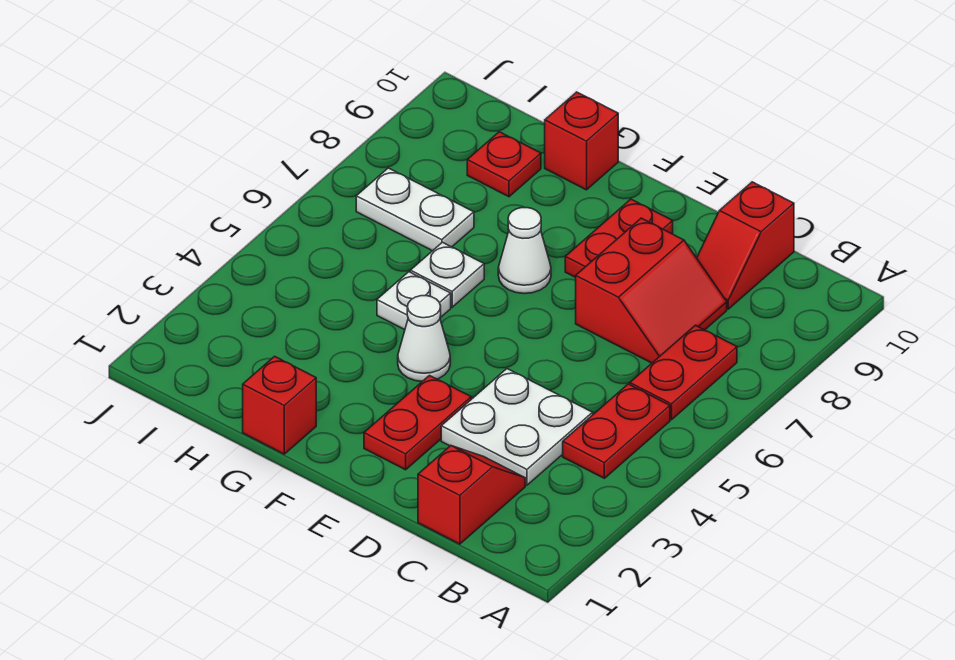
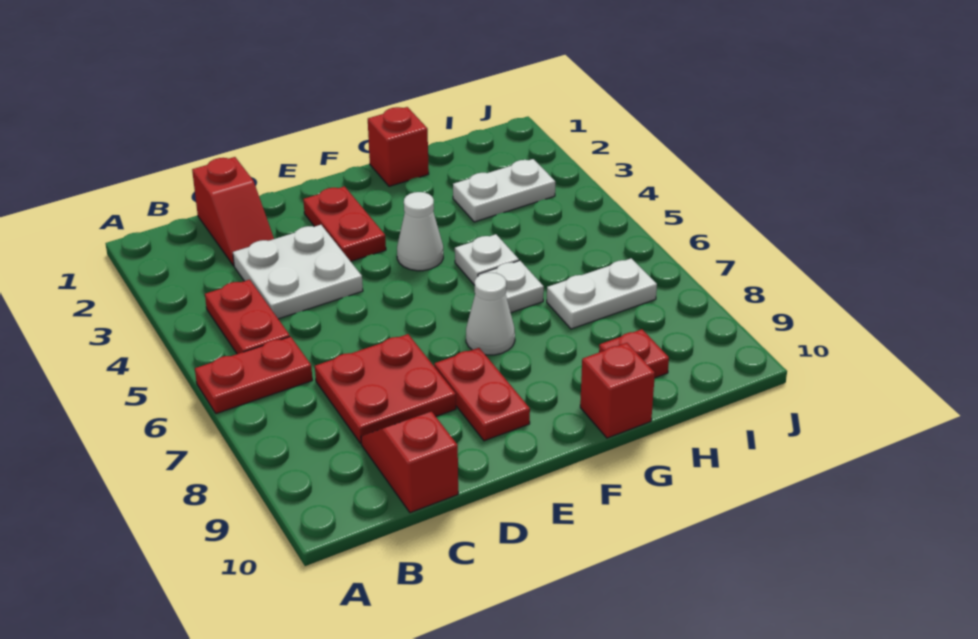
red plate B6:B7 level 1 -> red plate A6:B6 level 1
red slope C7:D8 level 1 top D -> red plate C7:D8 level 1
none -> white plate H3:I3 level 1

